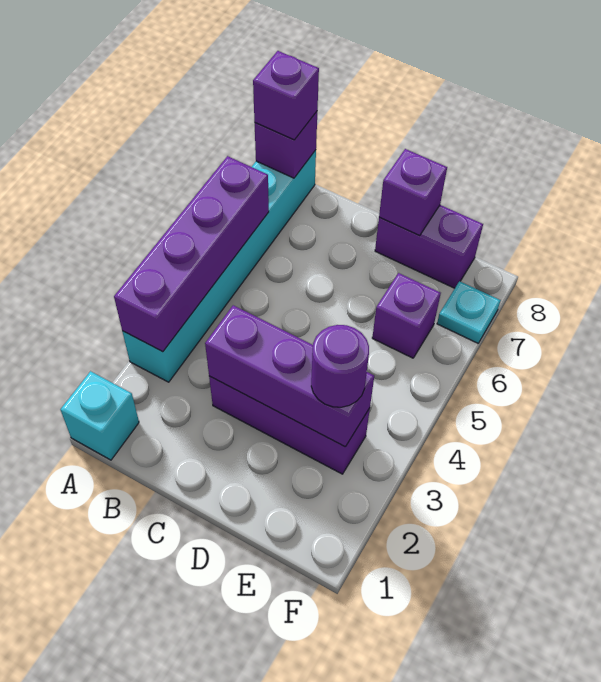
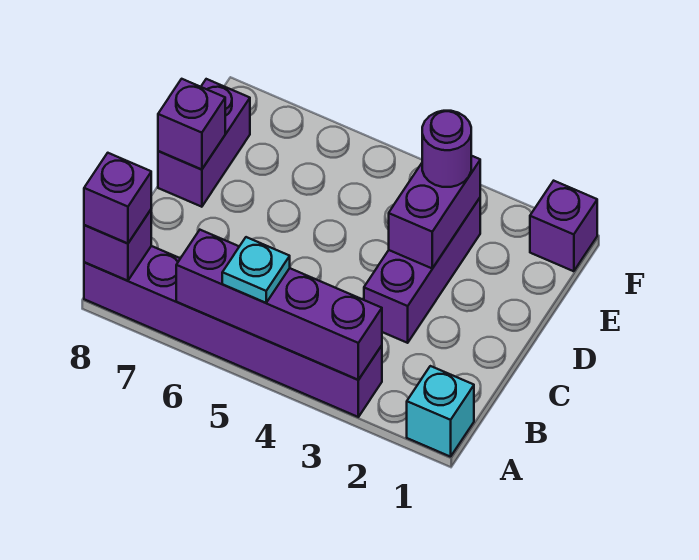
cyan brick A3:A8 level 1 -> purple brick A3:A8 level 1
purple brick C3:E3 level 2 -> purple brick D3:E3 level 2
purple brick E6 level 1 -> purple brick F1 level 1
cyan plate F7 level 1 -> cyan plate A5 level 3

